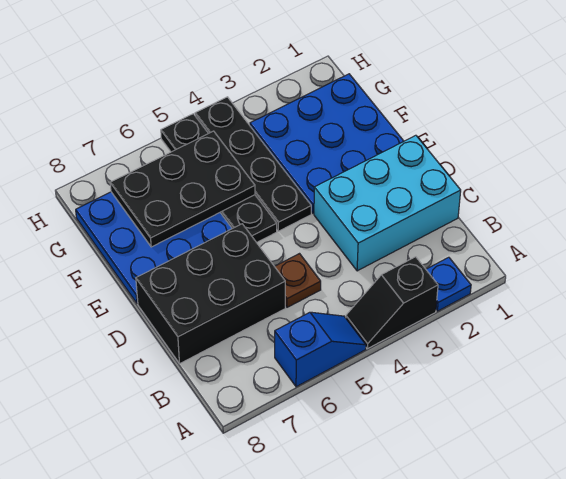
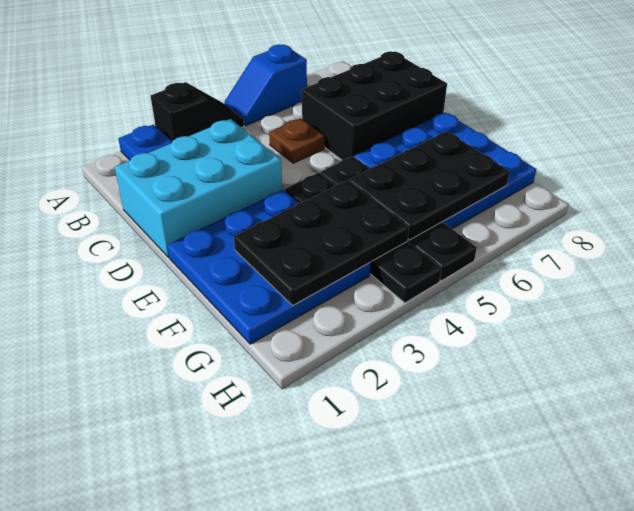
none -> black plate F2:G4 level 2

